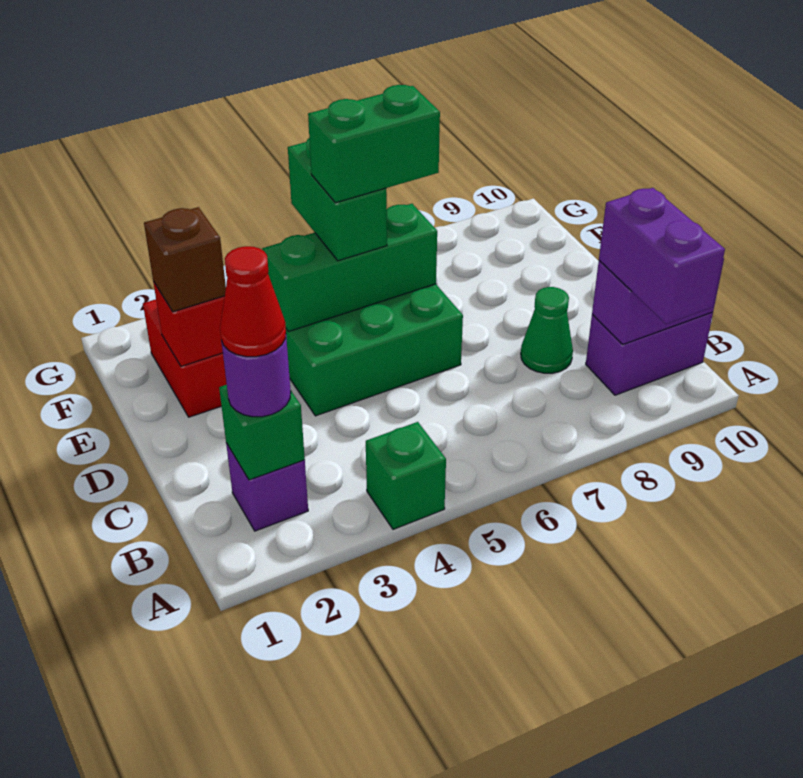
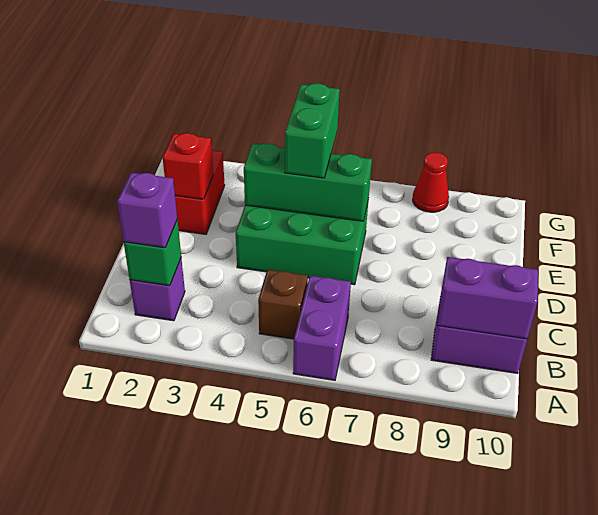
green brick A4 level 1 -> none
purple brick A9:B9 level 3 -> purple brick A6:B6 level 1
purple round brick B2 level 3 -> purple brick B2 level 3
red cone B2 level 4 -> red cone G8 level 1
green cone C8 level 1 -> none
brown brick E2 level 3 -> brown brick B5 level 1
green brick E5:E6 level 4 -> none

